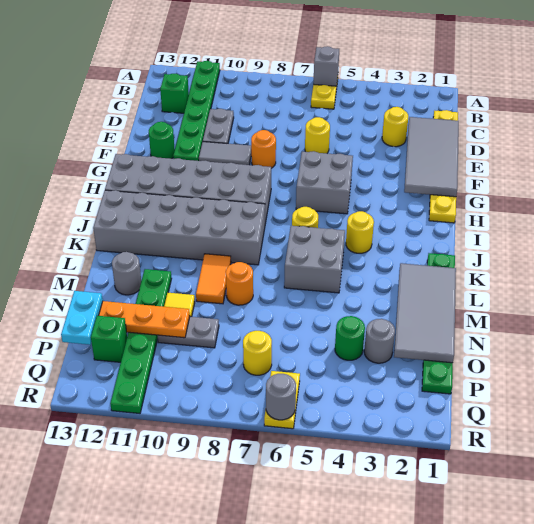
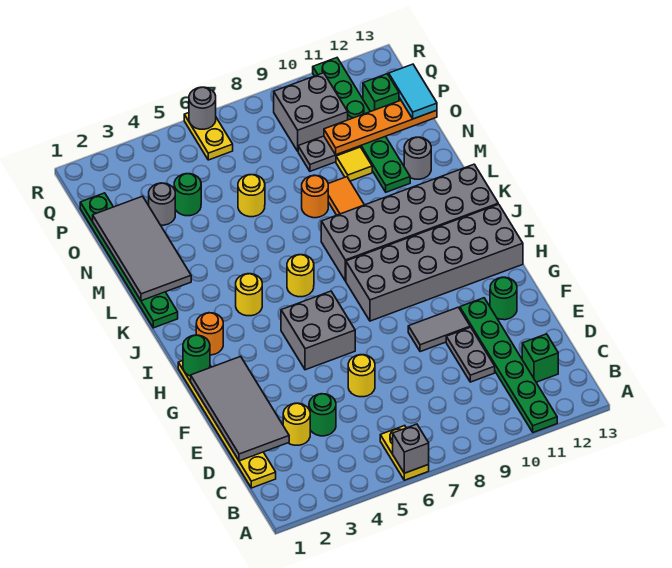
none -> green round brick D4 level 1
orange round brick F8 level 1 -> orange round brick I2 level 1
none -> green round brick H1 level 2
grey brick K5:L6 level 1 -> grey brick P9:Q10 level 1
cyan plate O13:P13 level 3 -> cyan tile O13:P13 level 3
yellow round brick P7 level 1 -> yellow round brick N6 level 1

